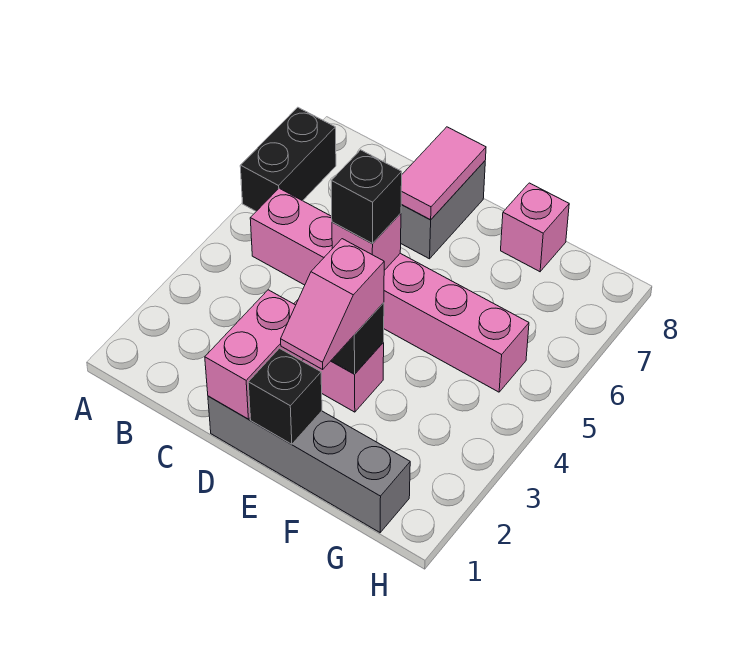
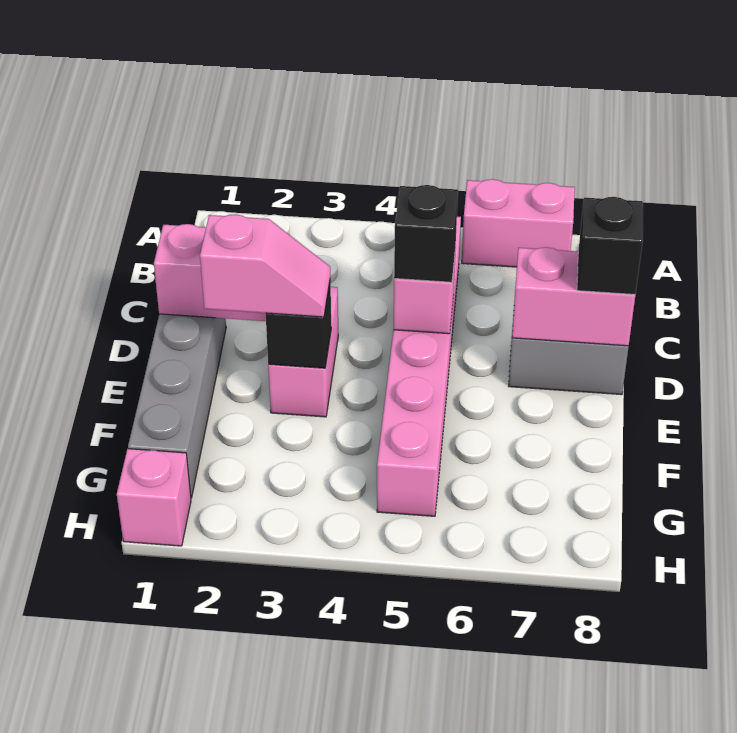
black brick A6:A7 level 1 -> pink brick A6:A7 level 1
pink tile D7:D8 level 2 -> pink brick D7:D8 level 2
black brick E1 level 2 -> black brick D8 level 3
pink slope E2:E3 level 3 top 3 -> pink slope E2:E3 level 3 top 2
pink brick F8 level 1 -> pink brick H1 level 1

